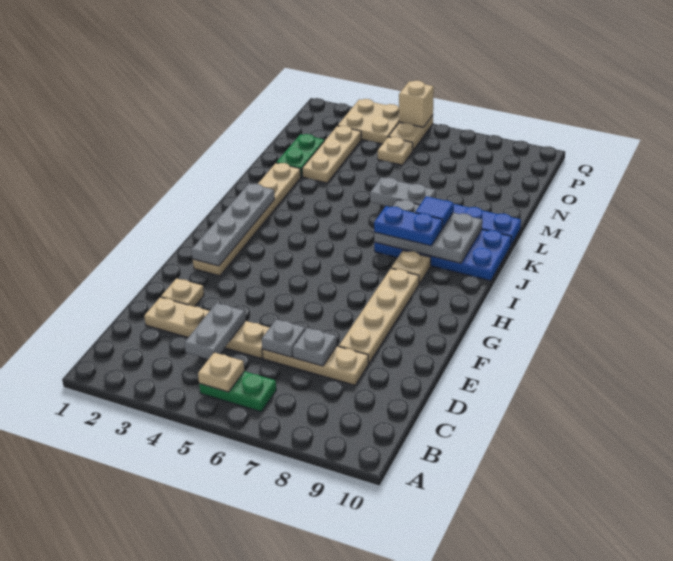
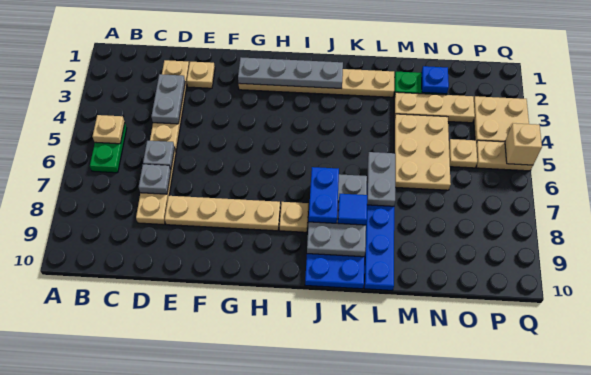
grey plate C4:D4 level 2 -> grey plate D3:D4 level 2
none -> tan plate M4:N6 level 1
none -> blue plate N2 level 2

